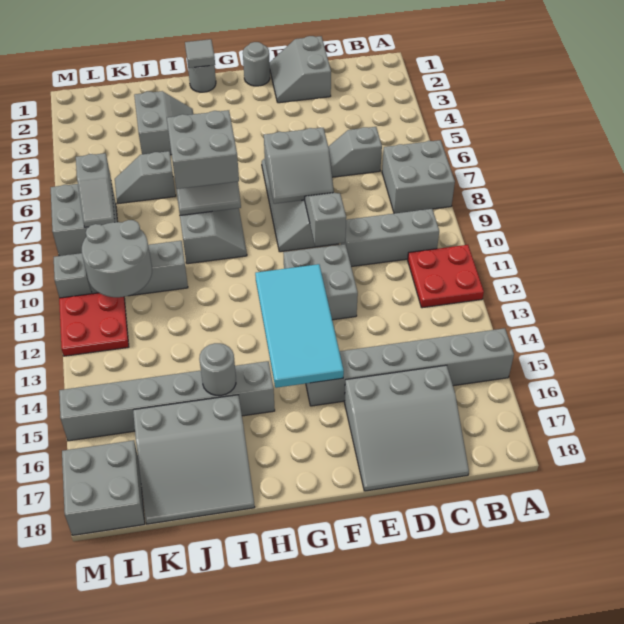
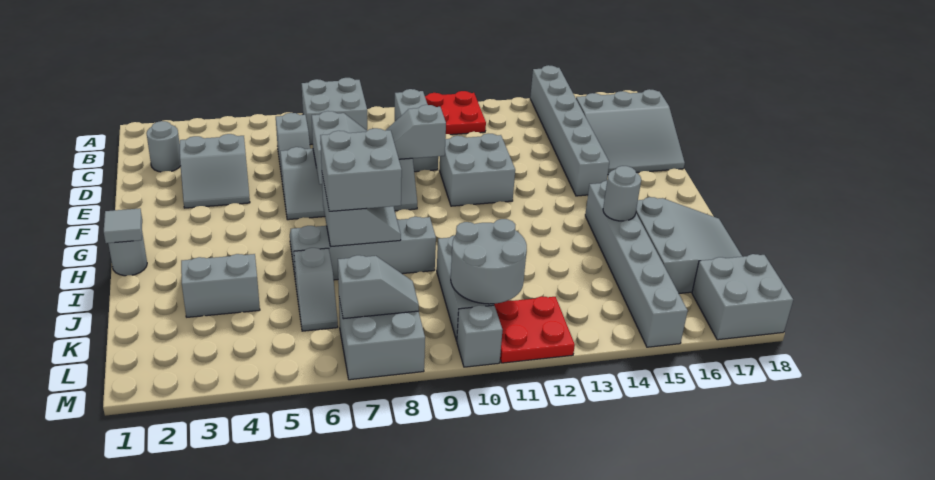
grey slope C16:E18 level 1 top 16 -> grey slope C16:E18 level 1 top C
grey slope D1:E2 level 1 top D -> grey slope D3:E4 level 1 top D
grey round brick F1 level 1 -> grey round brick C2 level 1
cyan tile F12:G15 level 2 -> none

